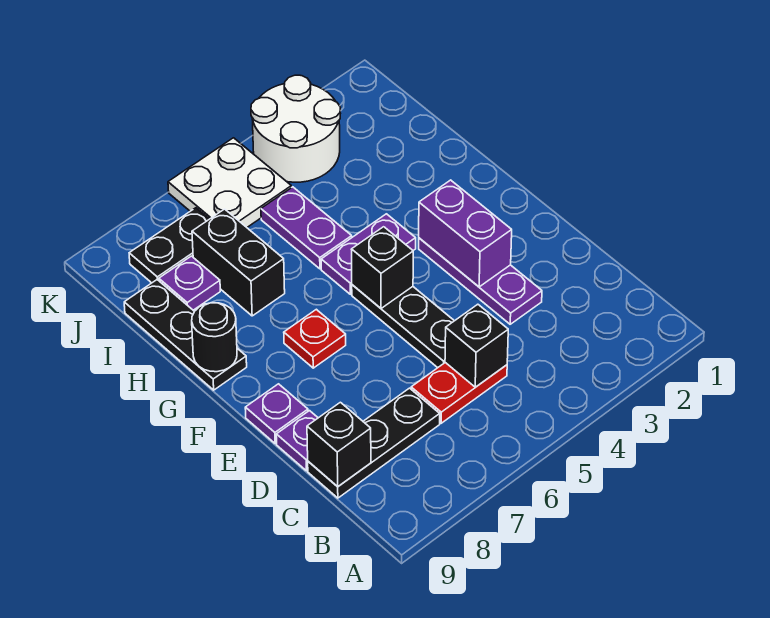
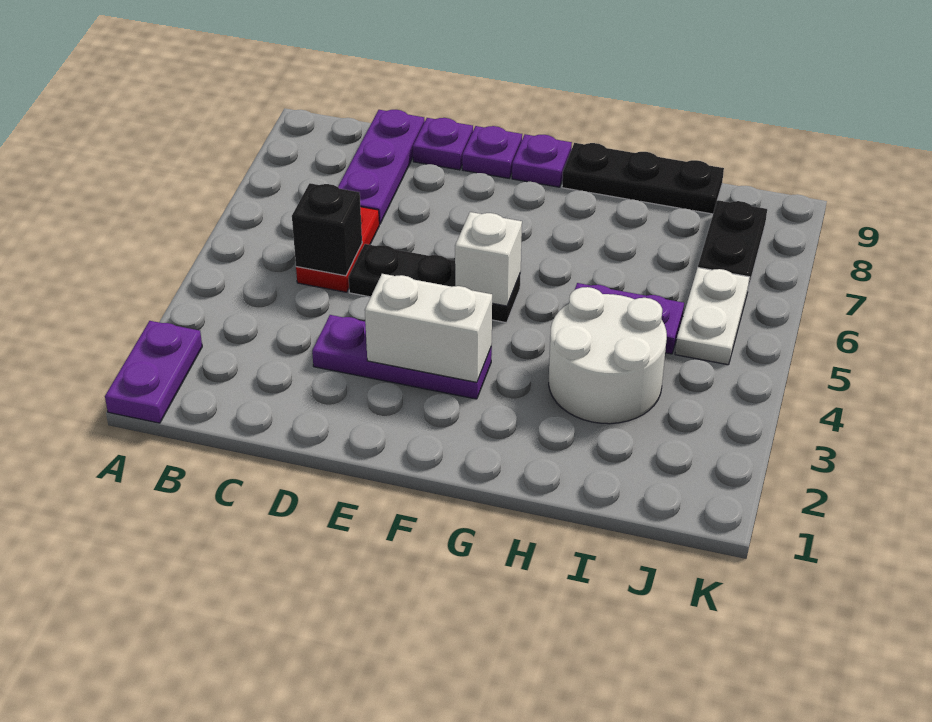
black plate C7:C9 level 1 -> purple plate C7:C9 level 1
black brick C9 level 2 -> none
purple brick E3:F3 level 2 -> white brick E3:F3 level 2
black brick F5 level 2 -> white brick F5 level 2
red plate F7 level 1 -> none
purple plate G4:G5 level 1 -> purple plate A1:A2 level 1
black round brick G9 level 2 -> none
black brick H7:I7 level 1 -> none
purple plate I8 level 1 -> purple plate F9 level 1
white round brick J3:K4 level 1 -> white round brick H3:I4 level 1
white plate J5:K6 level 1 -> white plate J5:J6 level 1

